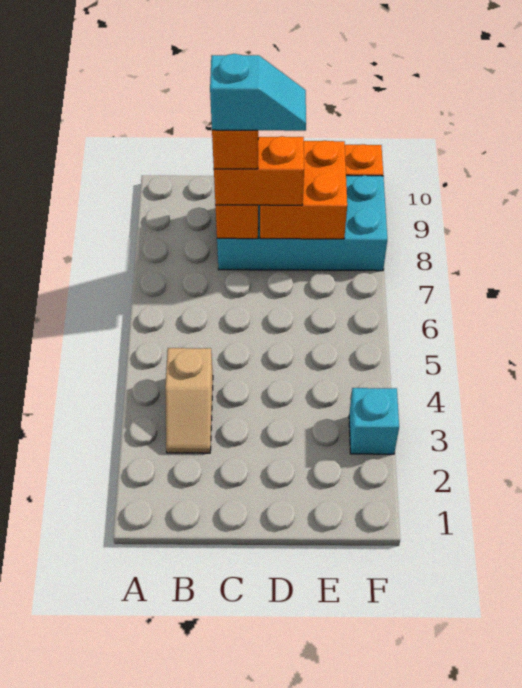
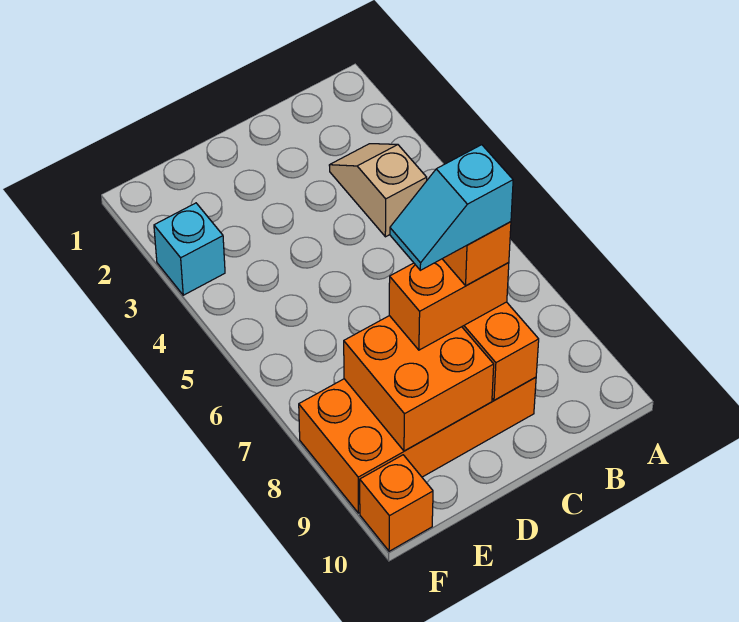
cyan brick C8:F9 level 1 -> orange brick C8:F9 level 1

